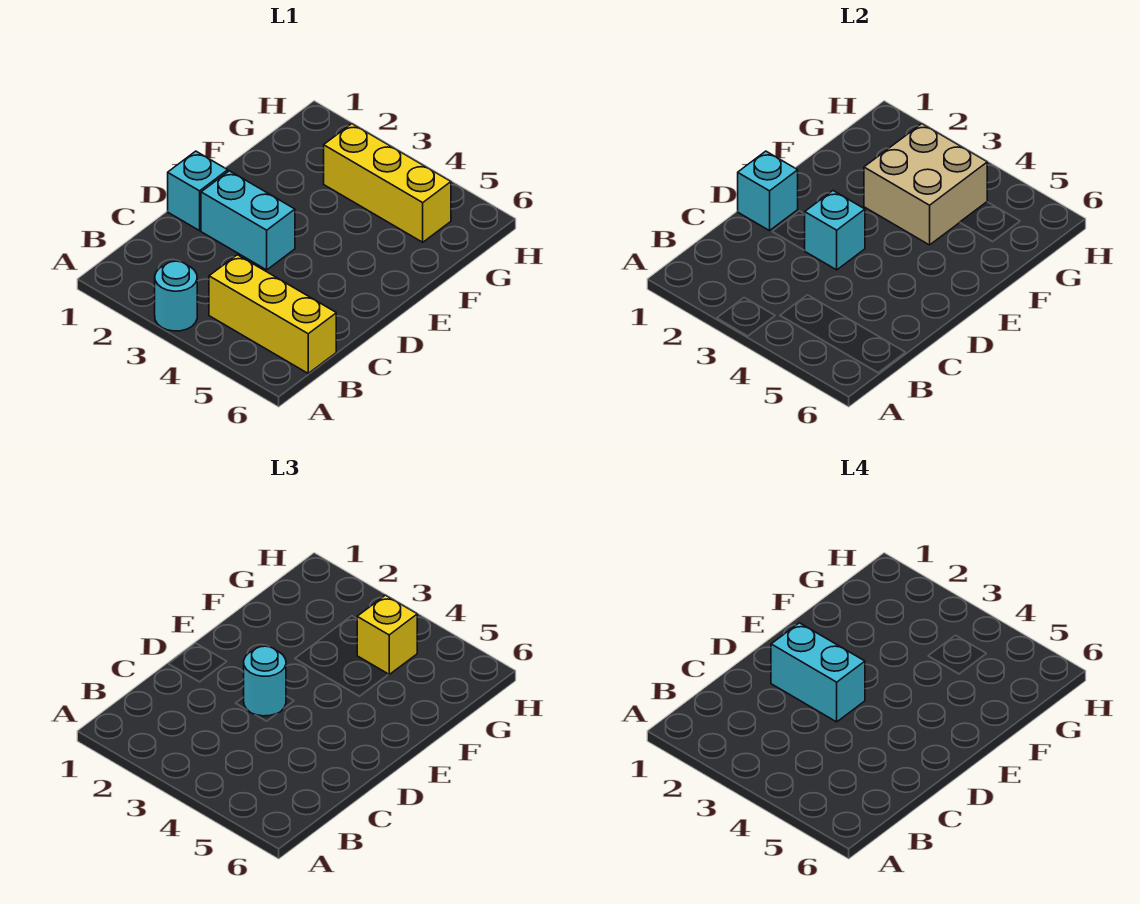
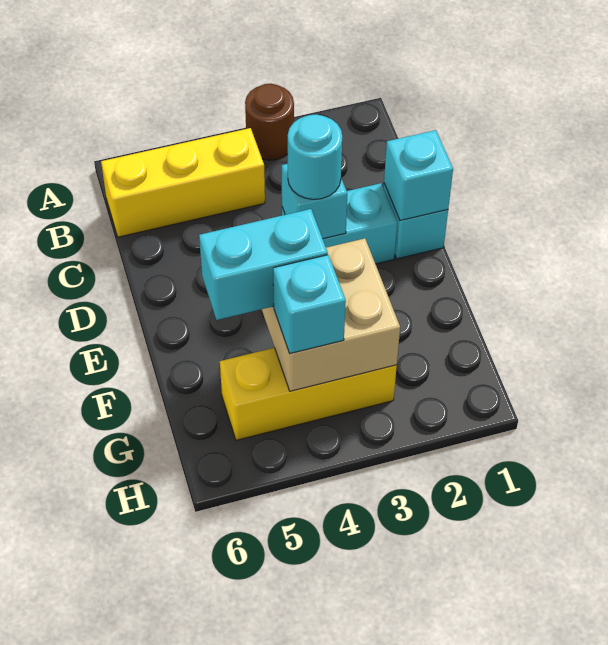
cyan round brick A3 level 1 -> brown round brick A3 level 1
cyan brick D2:D3 level 4 -> cyan brick F4:F5 level 3
yellow brick G4 level 3 -> cyan brick G4 level 3

